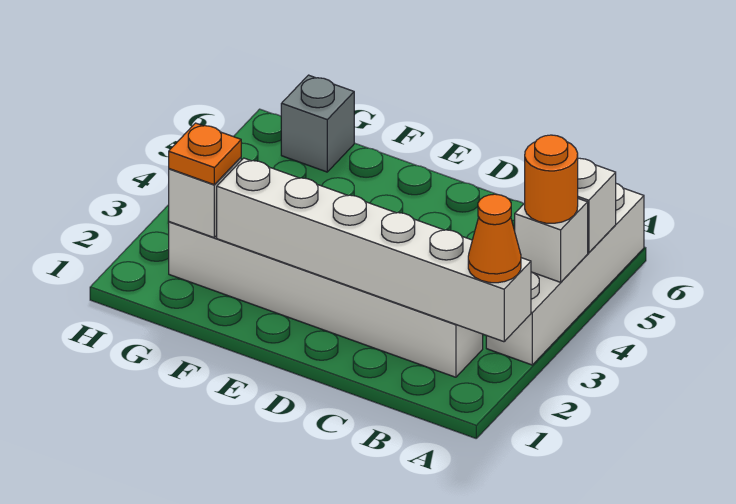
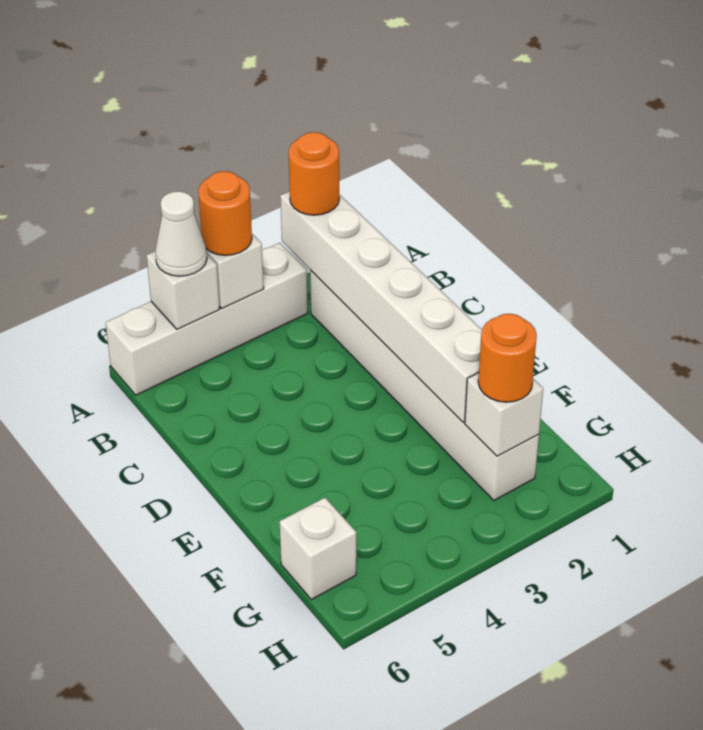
orange cone A2 level 3 -> orange round brick A2 level 3
none -> white cone A5 level 3
orange plate G2 level 3 -> orange round brick G2 level 3
grey brick G6 level 1 -> white brick G6 level 1

